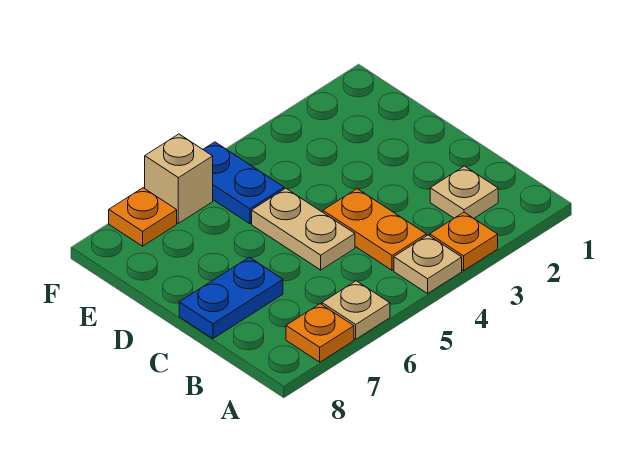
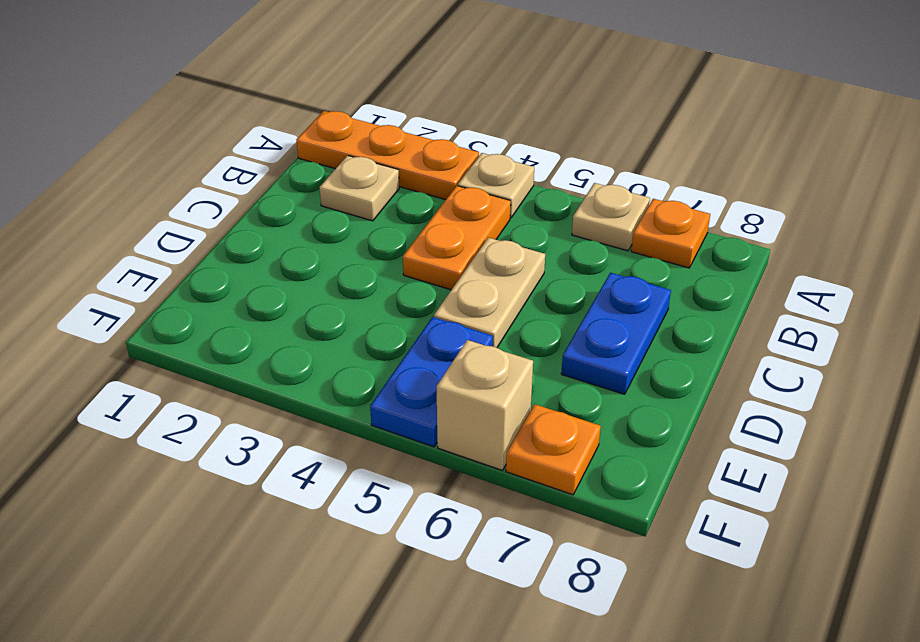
orange plate A3 level 1 -> orange plate A1:A3 level 1
blue plate C7:C8 level 1 -> blue plate C7:D7 level 1

